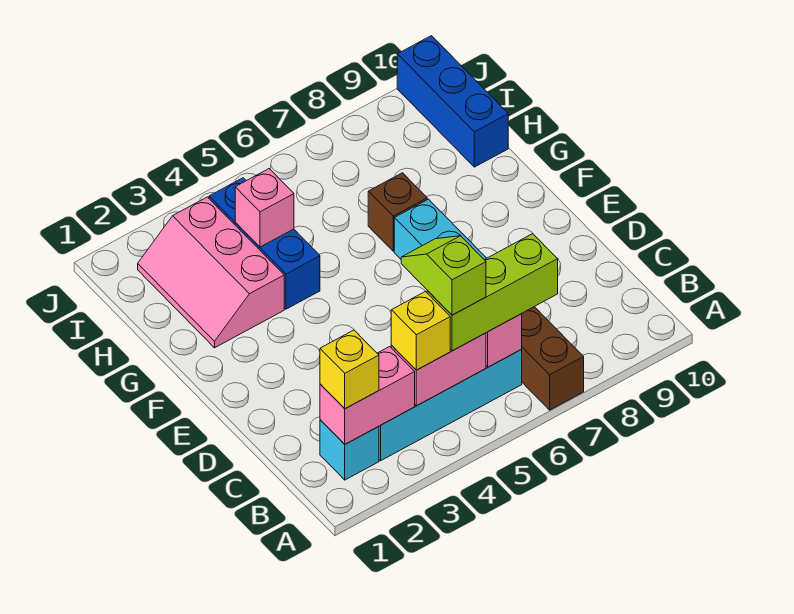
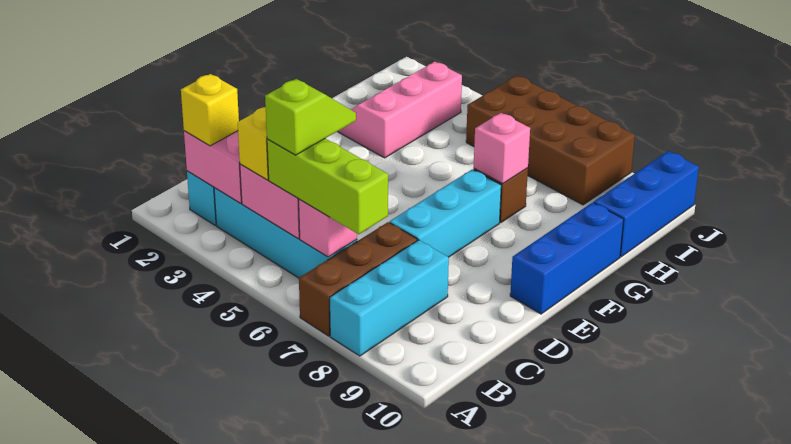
none -> cyan brick A8:C8 level 1
blue brick G4:I4 level 1 -> blue brick E10:G10 level 1
pink brick H4 level 2 -> pink brick G7 level 2
none -> brown brick I5:J8 level 1

